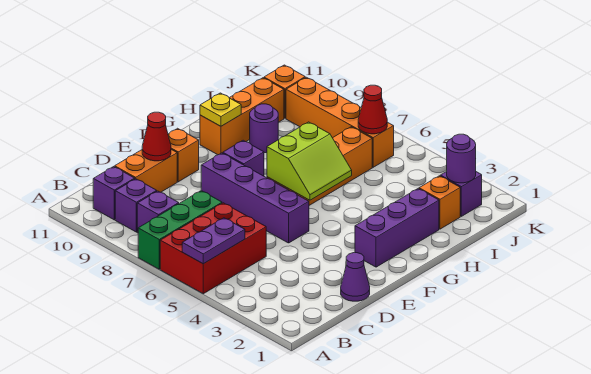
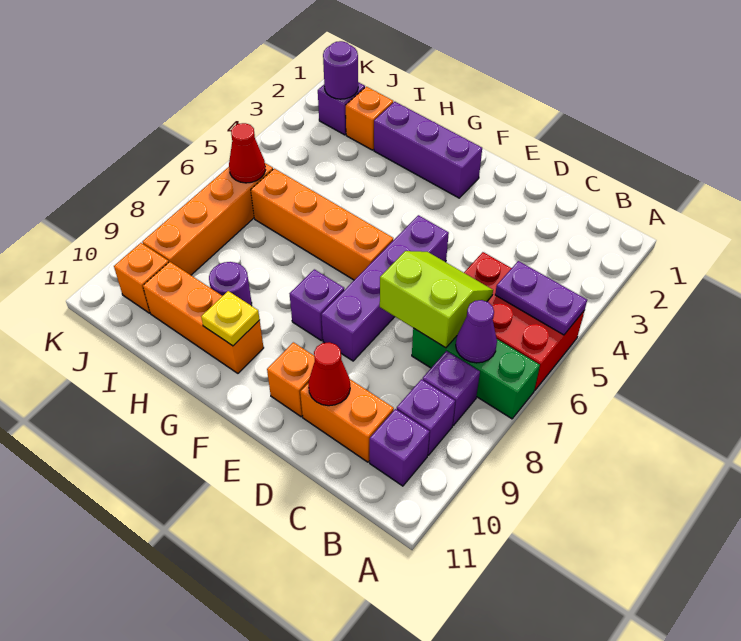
purple cone D1 level 1 -> purple cone B7 level 2
lime slope F5:G6 level 2 top 6 -> lime slope C6:D7 level 2 top 7

